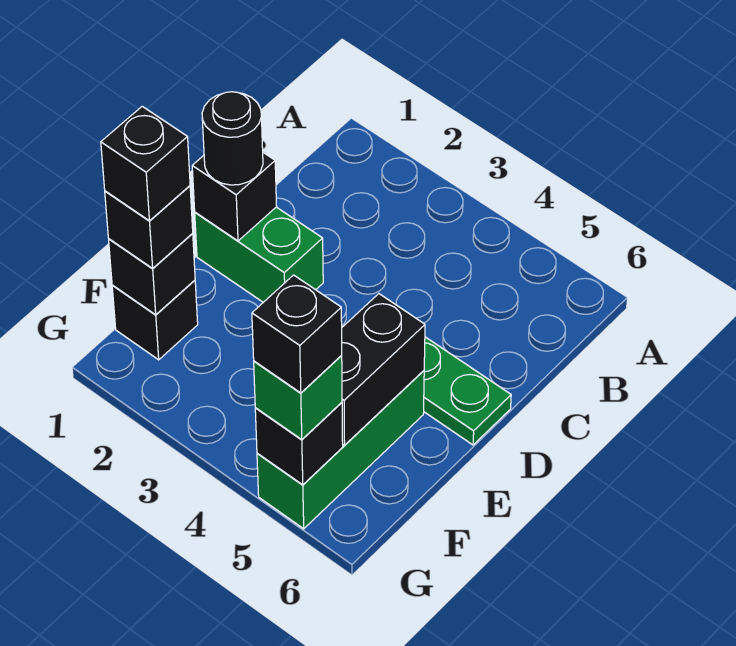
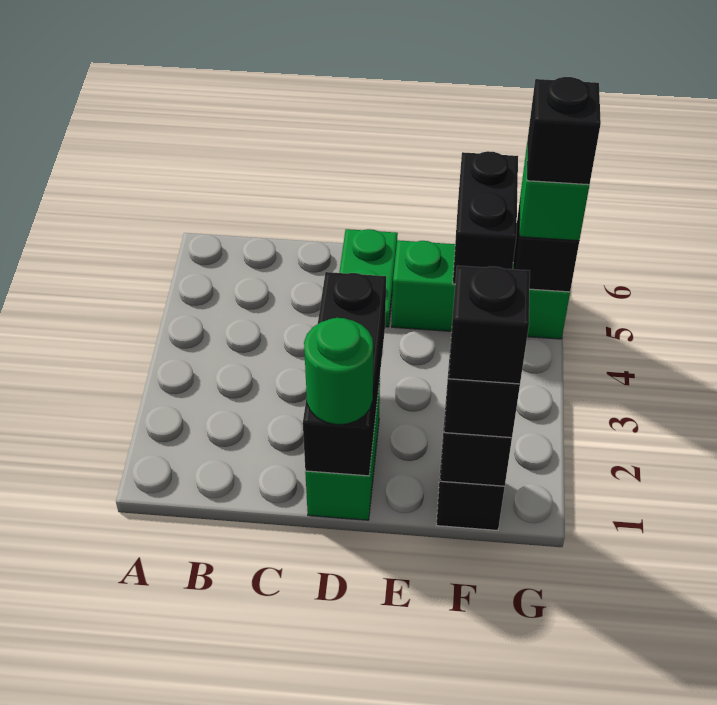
black brick D1 level 2 -> black brick D1:D3 level 2
black round brick D1 level 3 -> green round brick D1 level 3
black brick E5:F5 level 2 -> black brick F5:F6 level 2

